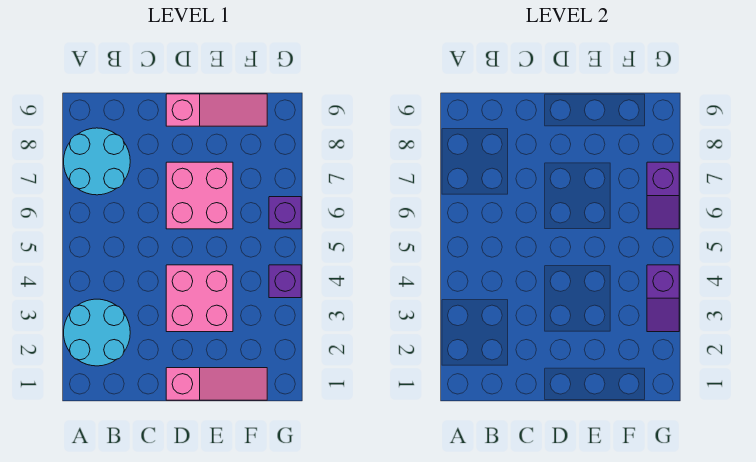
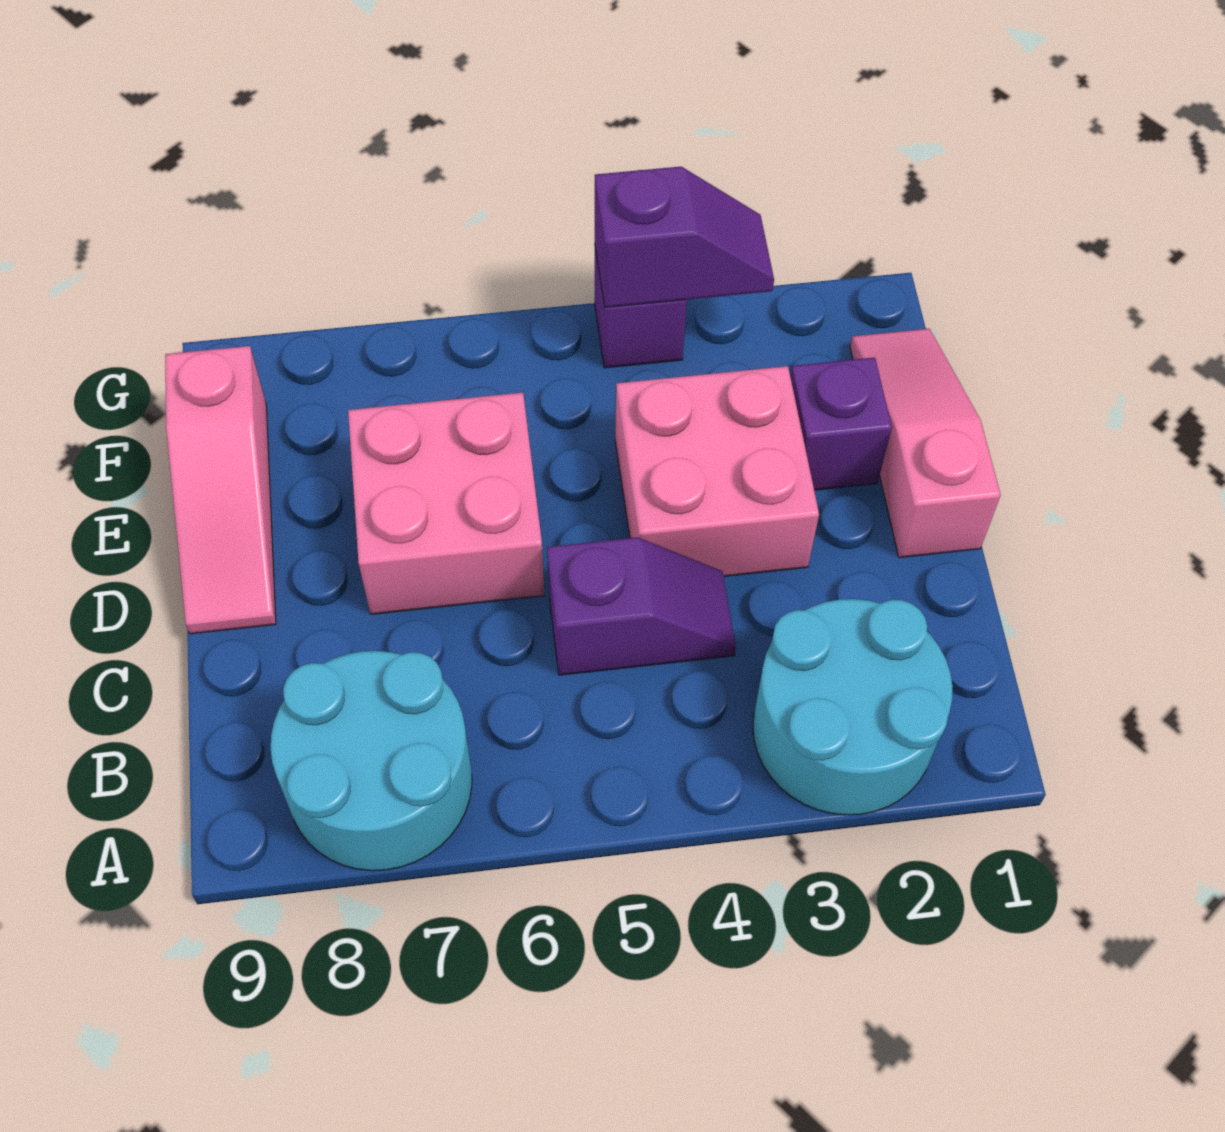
pink slope D9:F9 level 1 top D -> pink slope D9:F9 level 1 top F
purple brick G6 level 1 -> purple brick E2 level 1
purple slope G6:G7 level 2 top 7 -> purple slope C4:C5 level 1 top 5

